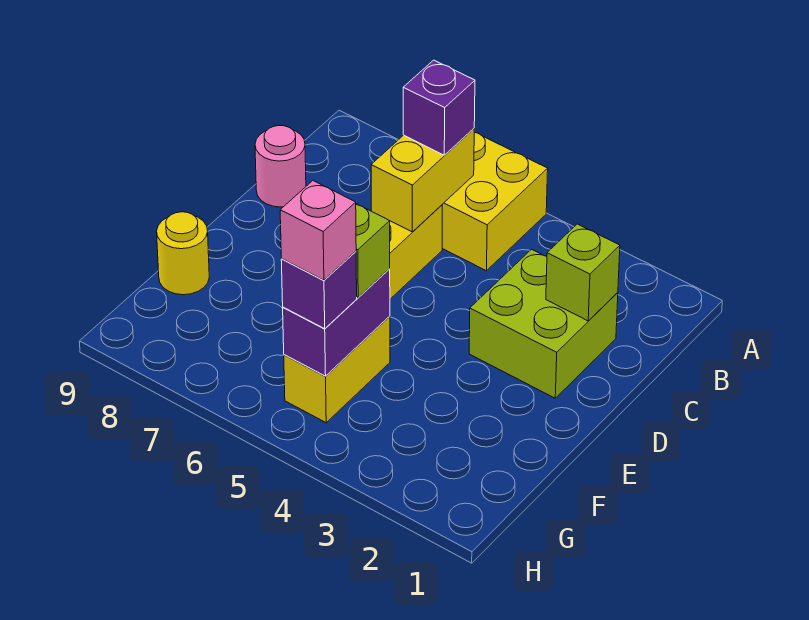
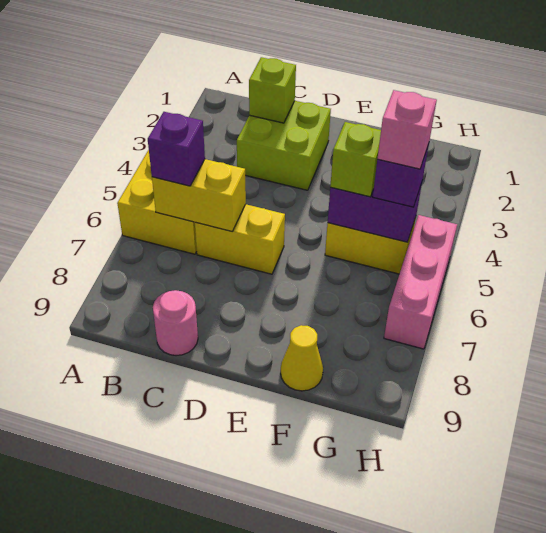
yellow round brick F9 level 1 -> yellow cone F9 level 1
none -> pink brick H5:H7 level 1

